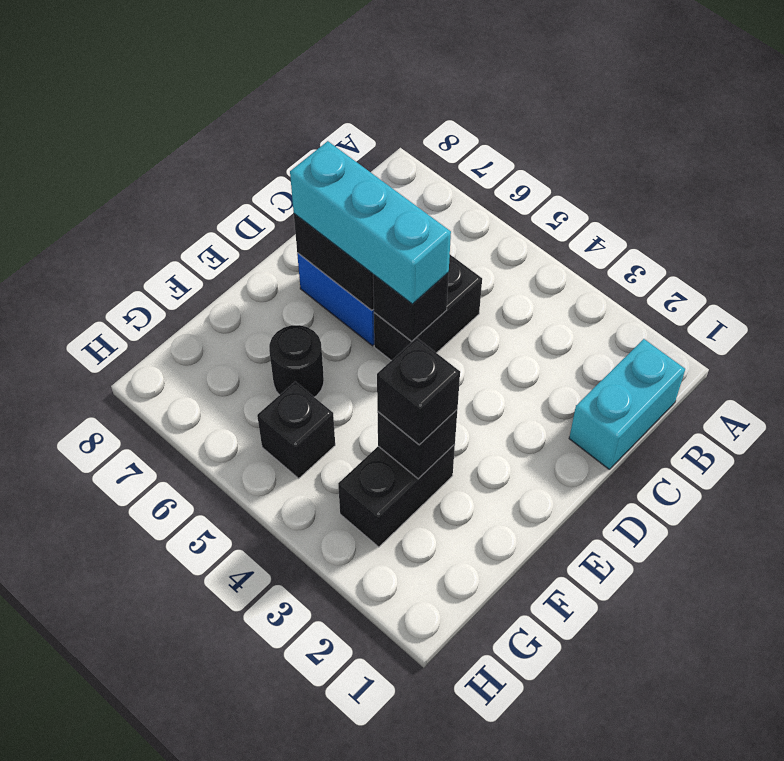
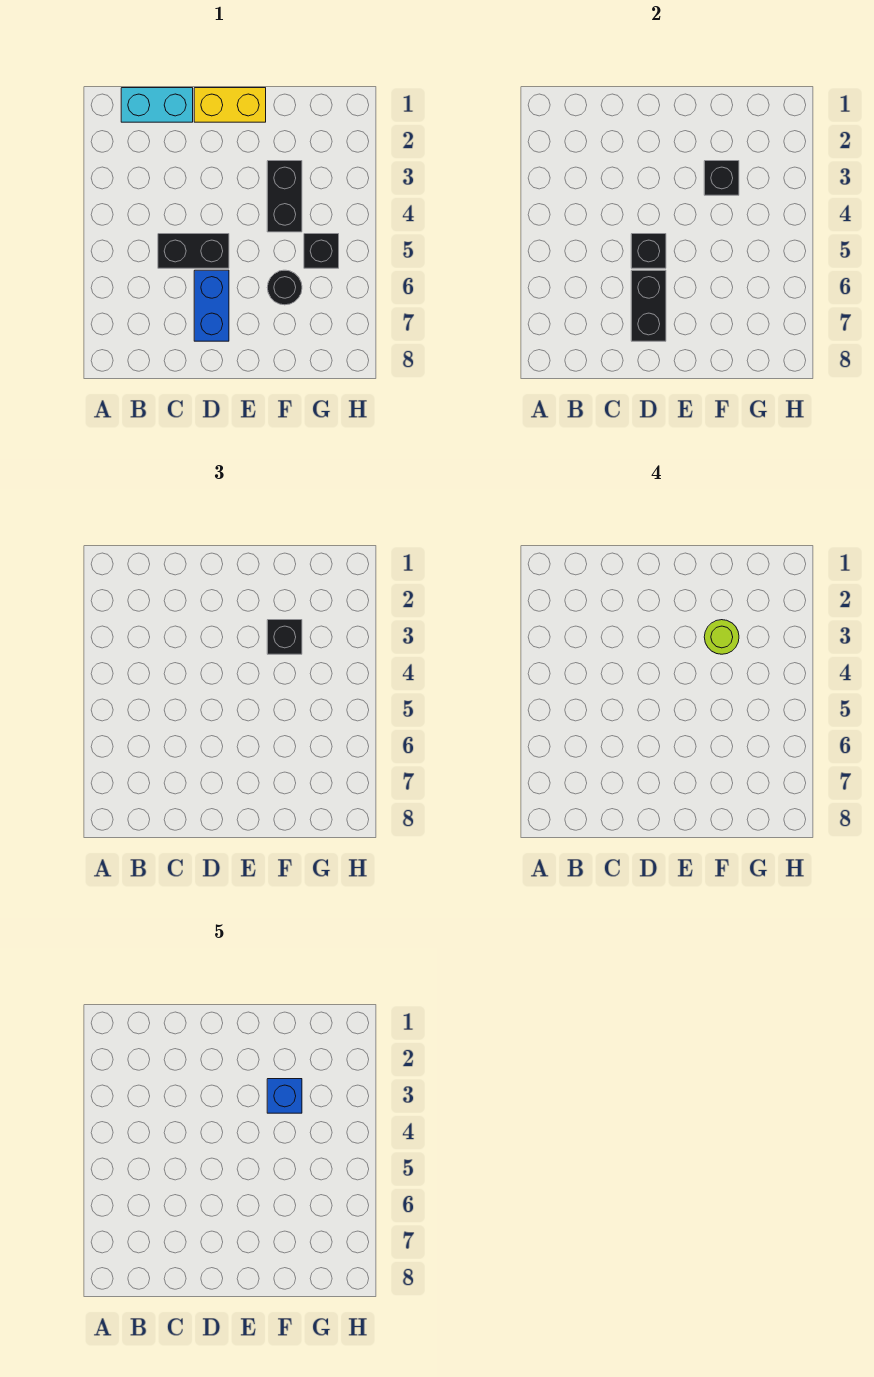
none -> yellow brick D1:E1 level 1
cyan brick D5:D7 level 3 -> none
black brick F3:G3 level 1 -> black brick F3:F4 level 1
none -> lime round brick F3 level 4
none -> blue brick F3 level 5

